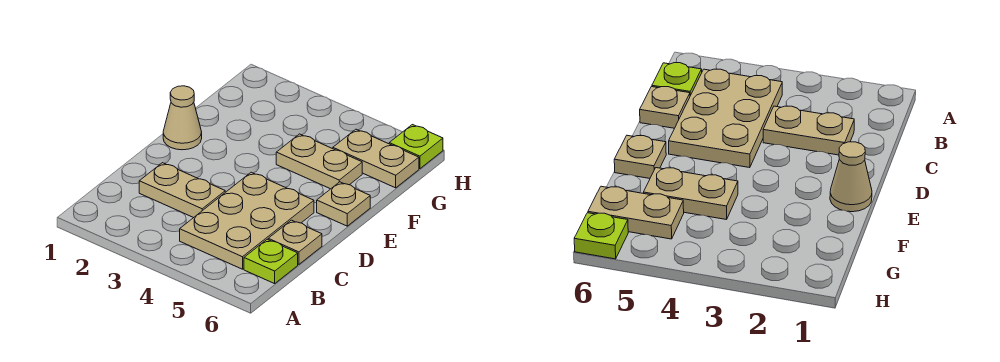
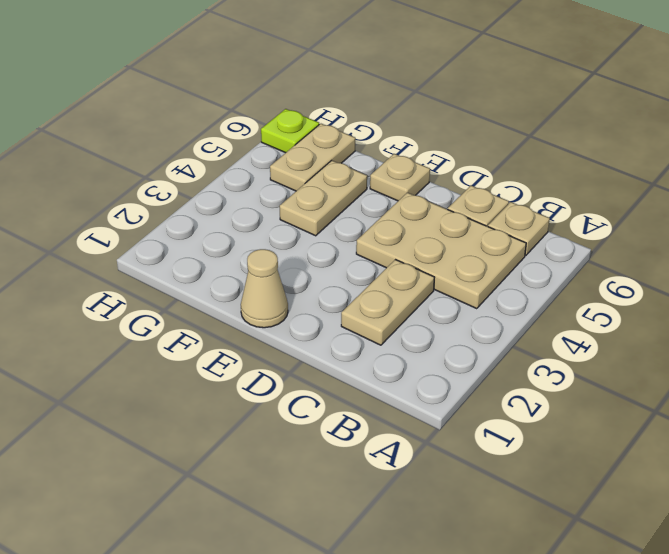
lime plate B6 level 1 -> tan plate B6 level 1

